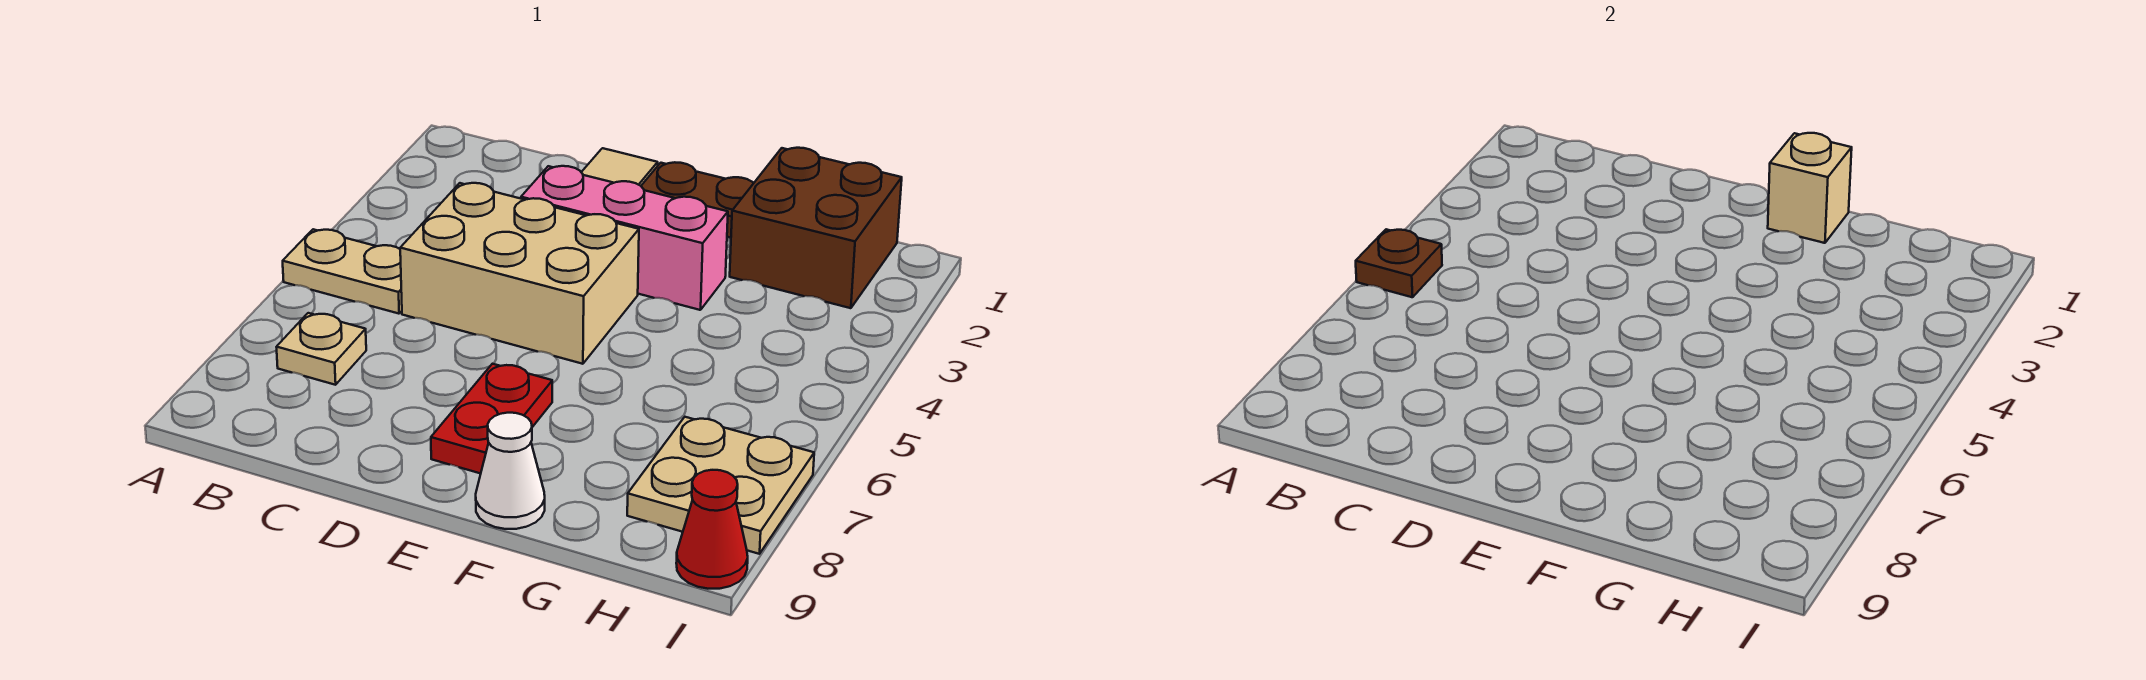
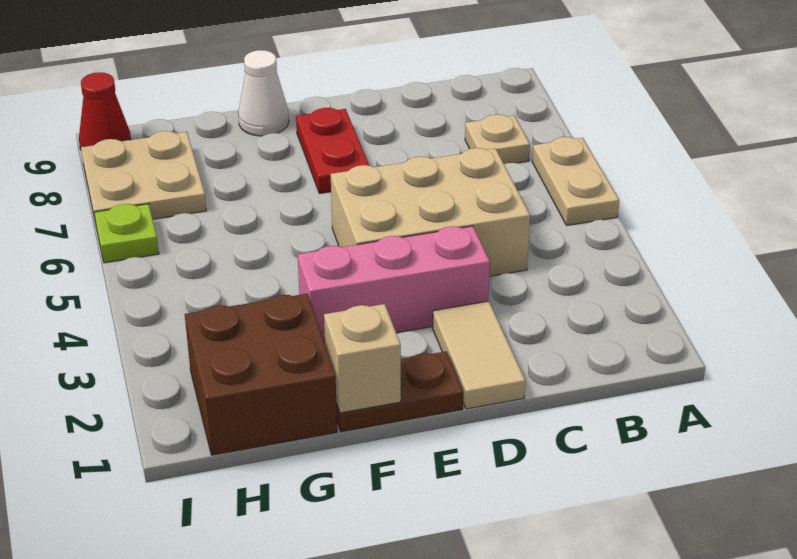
tan plate A5:B5 level 1 -> tan plate A5:A6 level 1
brown plate A5 level 2 -> none
none -> lime plate I6 level 1

